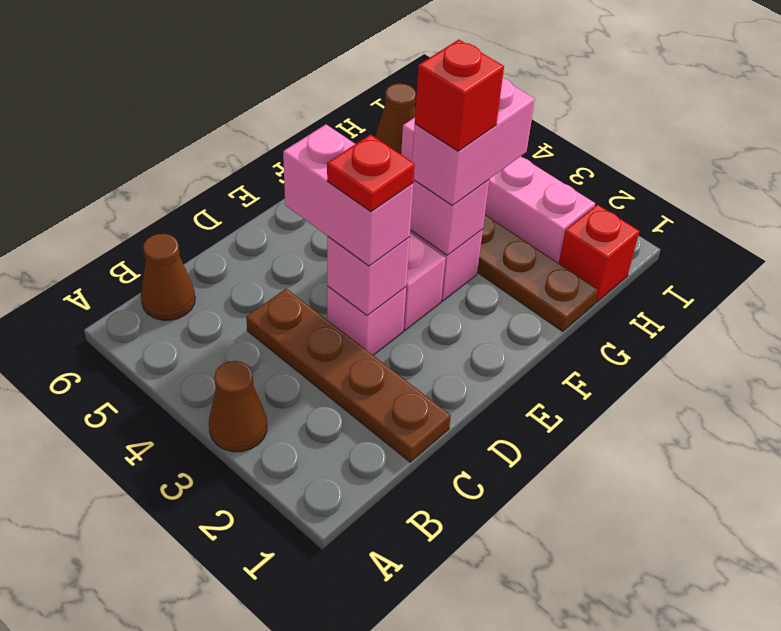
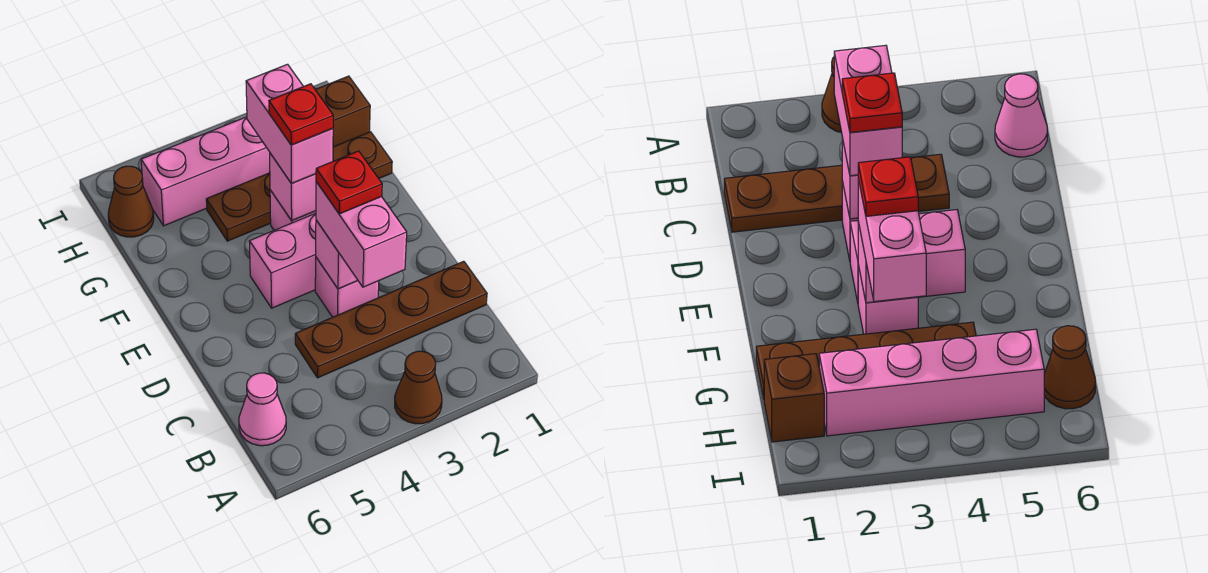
brown cone B6 level 1 -> pink cone B6 level 1
pink brick D3:D4 level 3 -> pink brick C3:D3 level 3
red brick F3 level 4 -> red plate F3 level 4
red brick H1 level 1 -> brown brick H1 level 1

